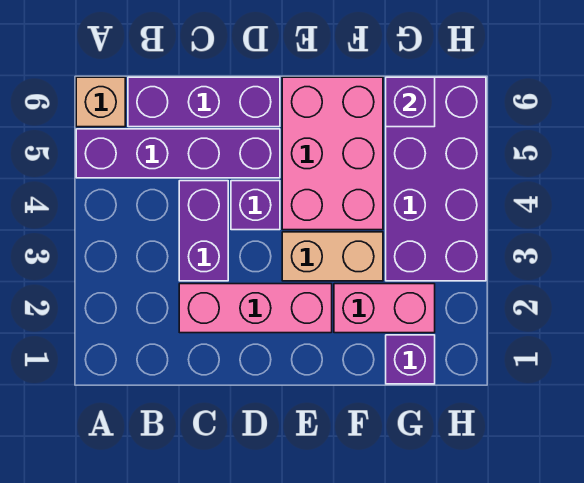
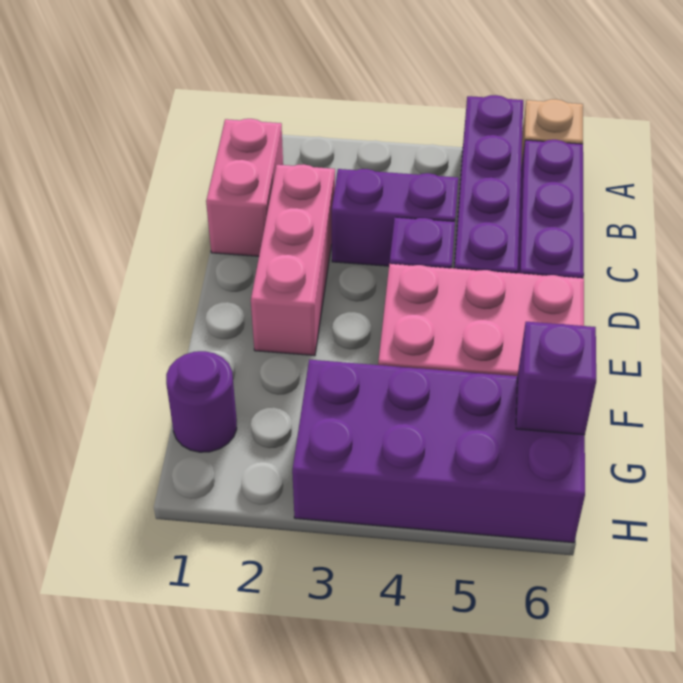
tan brick E3:F3 level 1 -> none
pink brick F2:G2 level 1 -> pink brick B1:C1 level 1
purple brick G1 level 1 -> purple round brick G1 level 1

